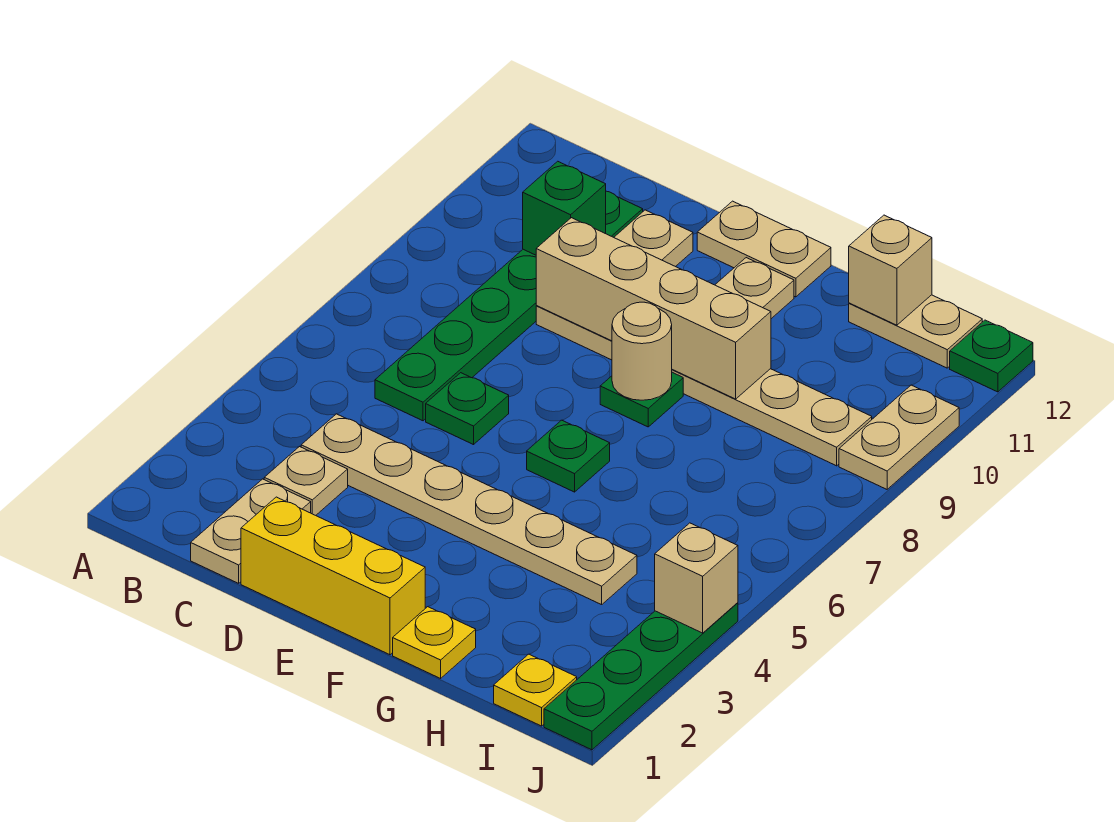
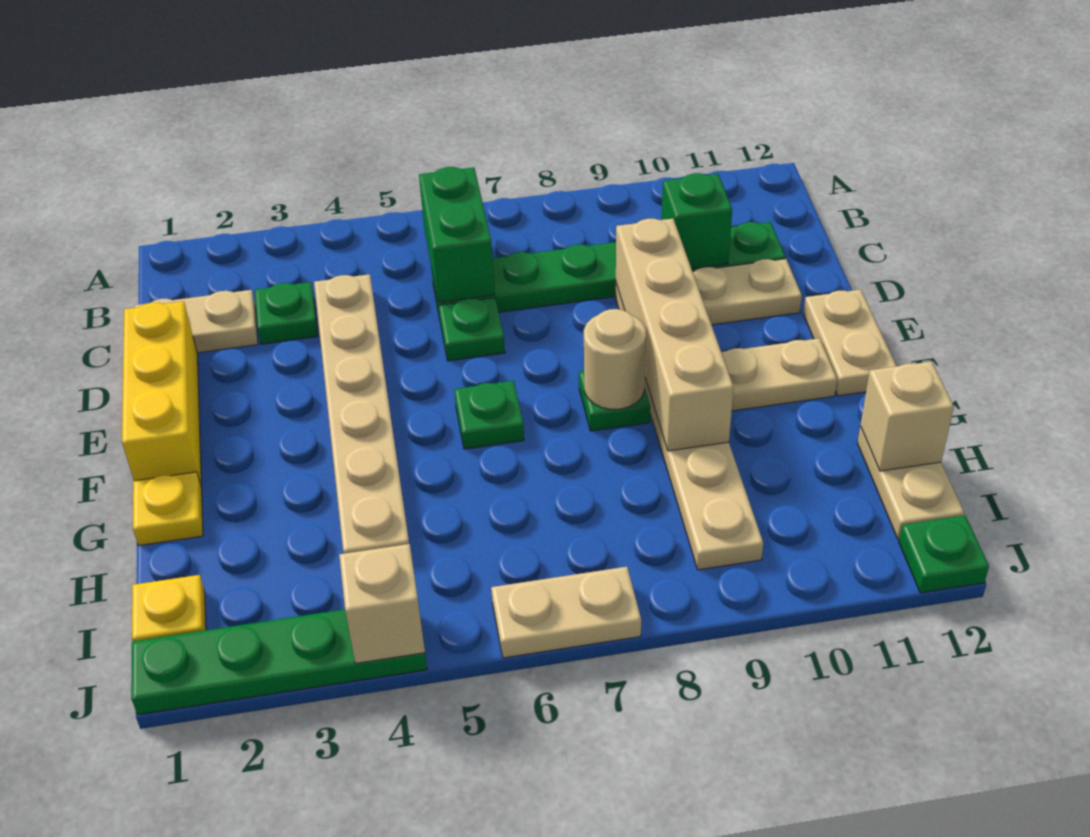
none -> green brick B6:C6 level 2
tan plate C3 level 1 -> green plate C3 level 1
tan plate J9:J10 level 1 -> tan plate J6:J7 level 1

